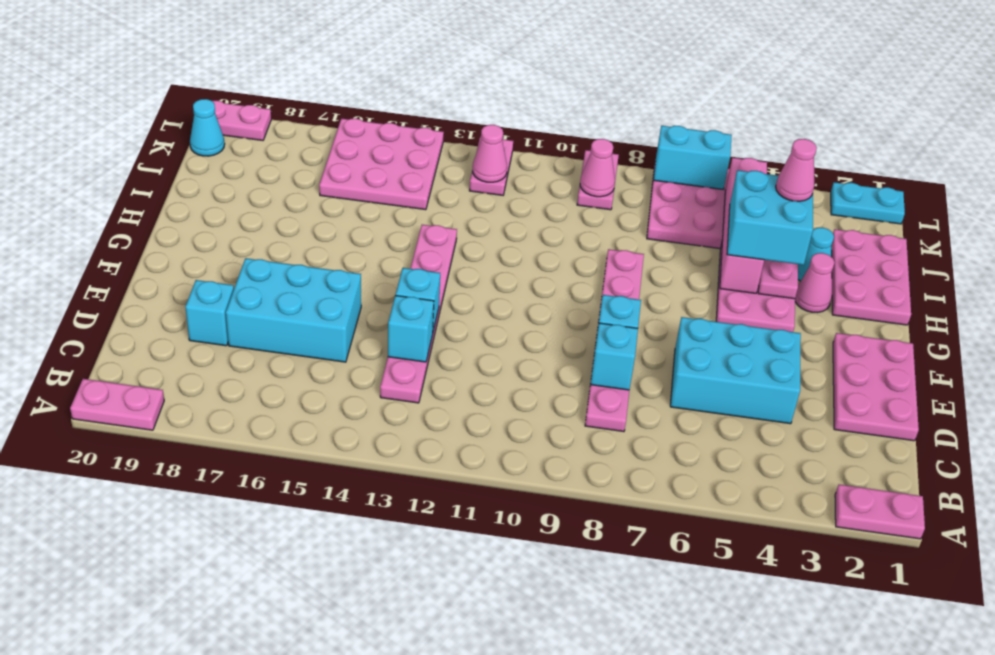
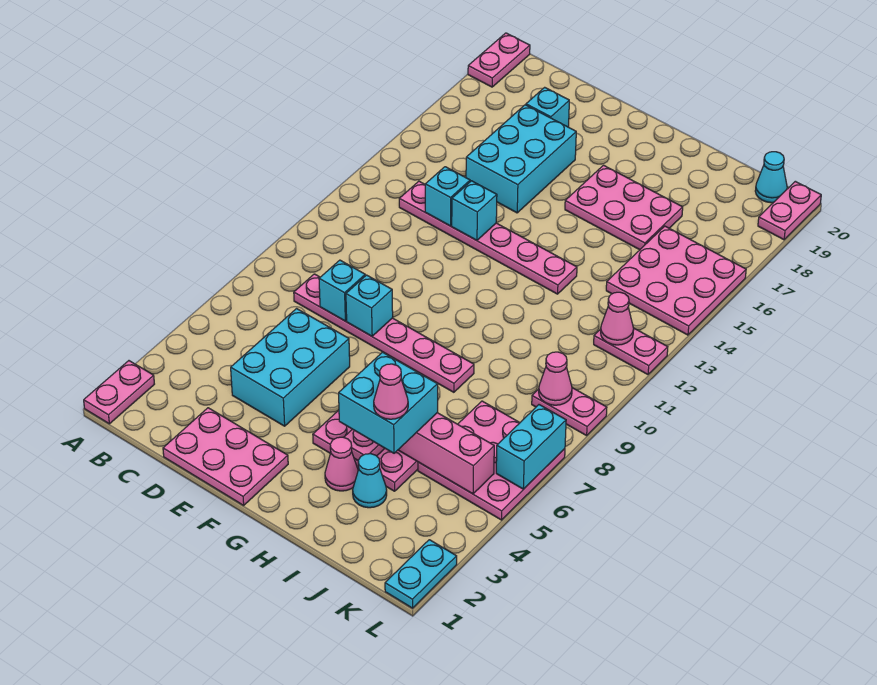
pink plate H1:J2 level 1 -> pink plate G16:I17 level 1

